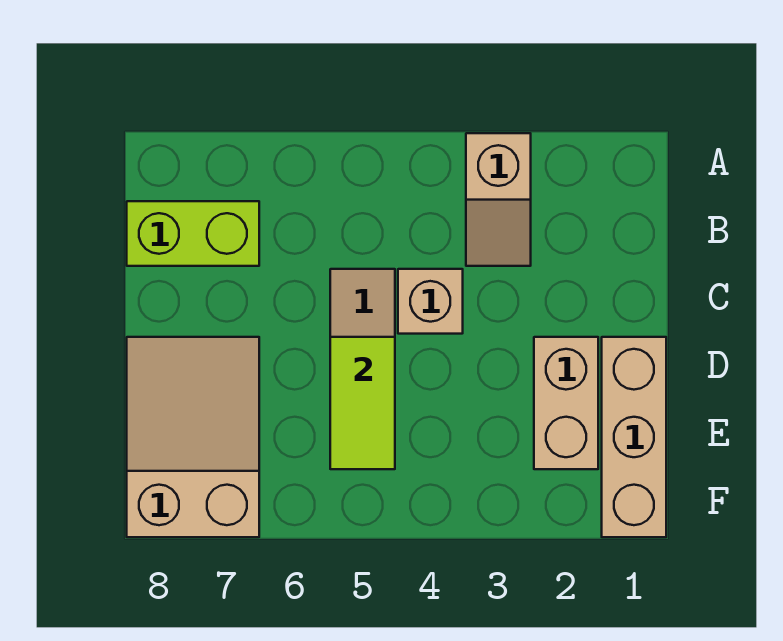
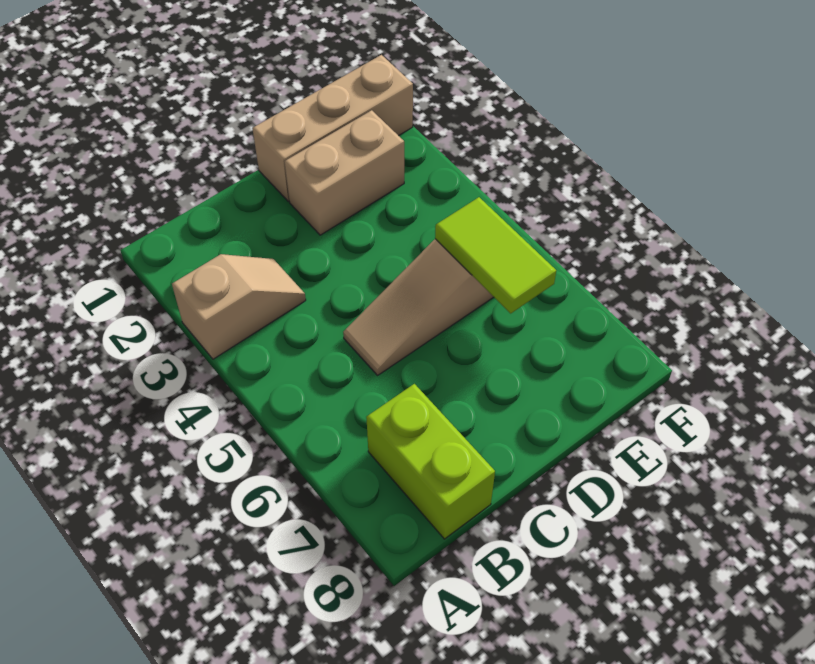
tan brick C4 level 1 -> none
lime tile D5:E5 level 2 -> lime tile E5:E6 level 2
tan slope D7:F8 level 1 top F -> none

